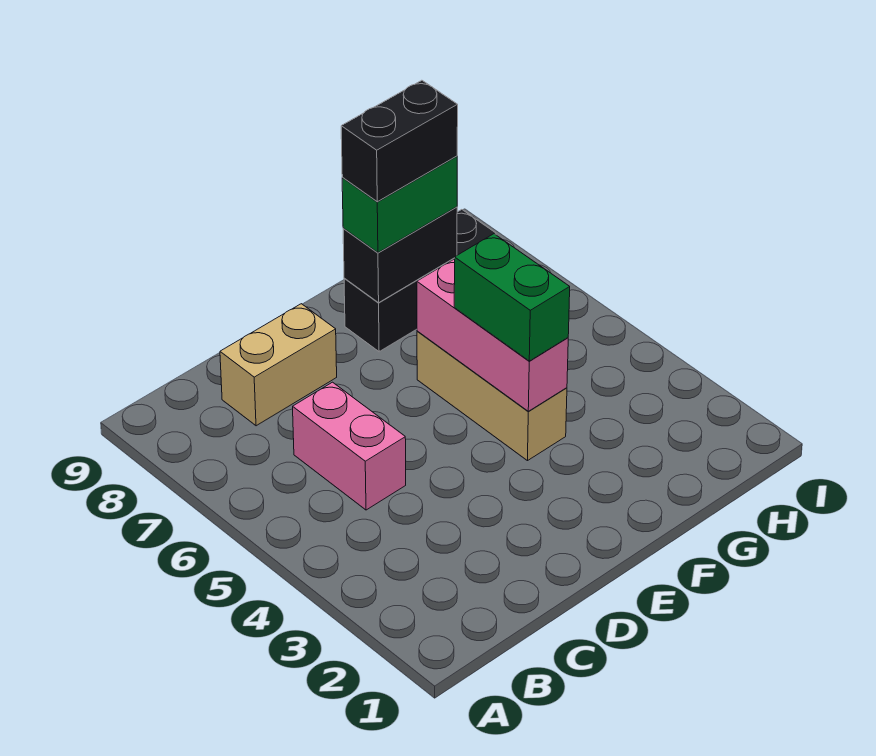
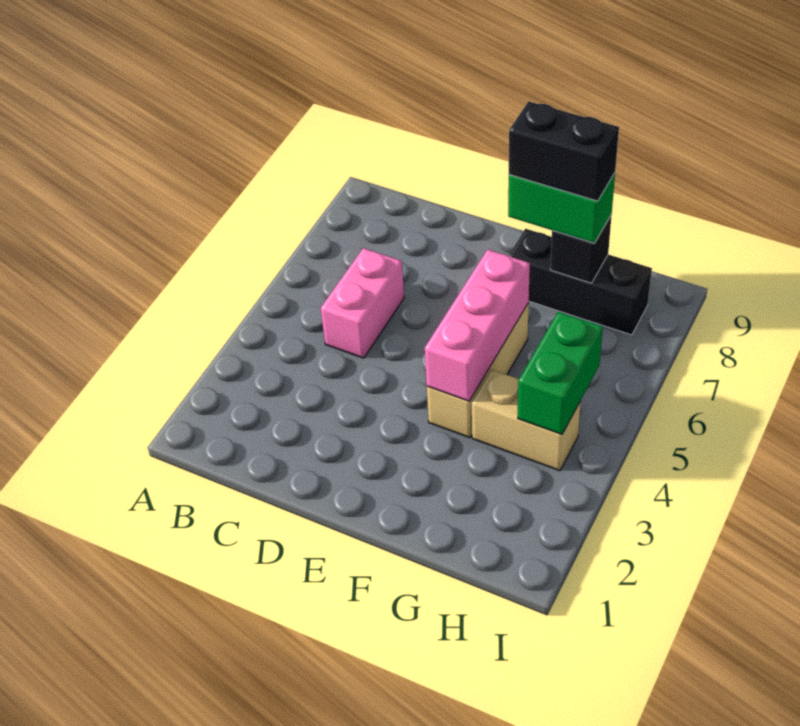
tan brick C8:D8 level 1 -> tan brick G4:H4 level 1
green brick F4:F5 level 3 -> green brick H4:H5 level 2
black brick F8:G8 level 2 -> black brick G8 level 2

